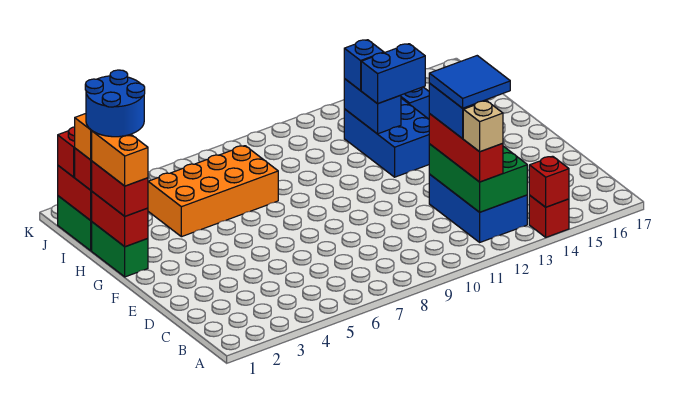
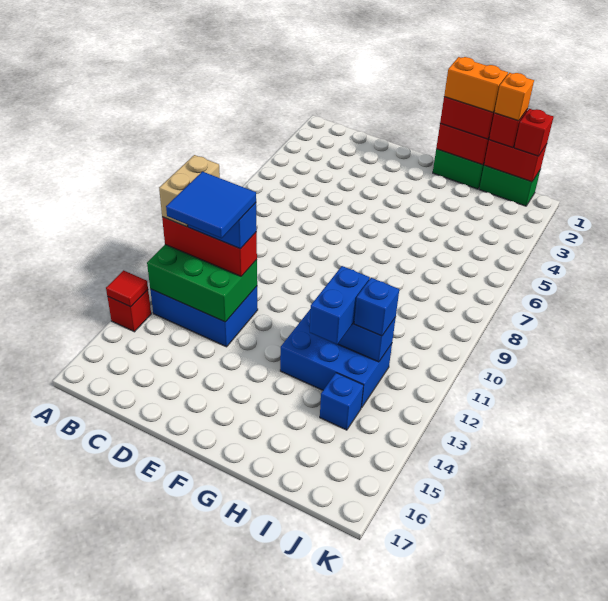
red brick A14 level 2 -> red tile A14 level 2
tan brick B12 level 4 -> tan brick B11:B12 level 4
blue round brick H1:I2 level 5 -> none
orange brick H4:I7 level 1 -> none

